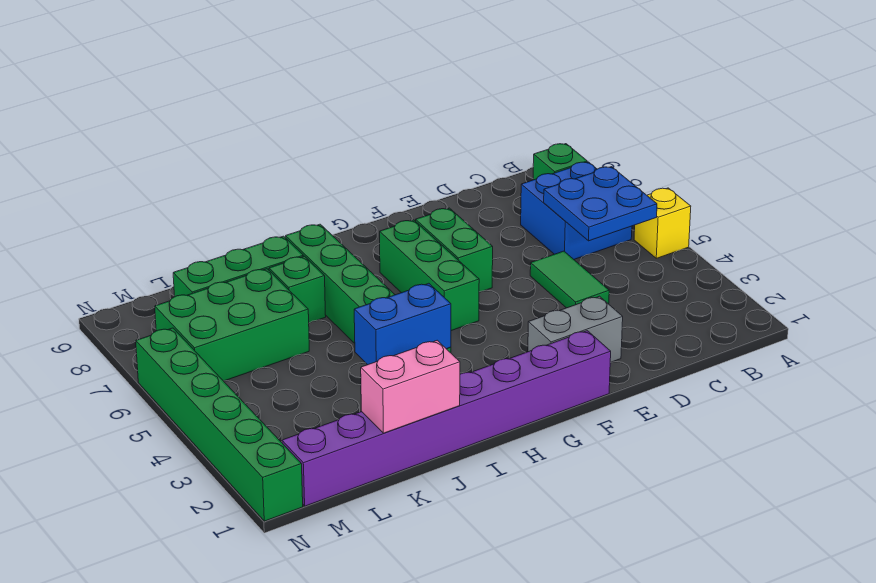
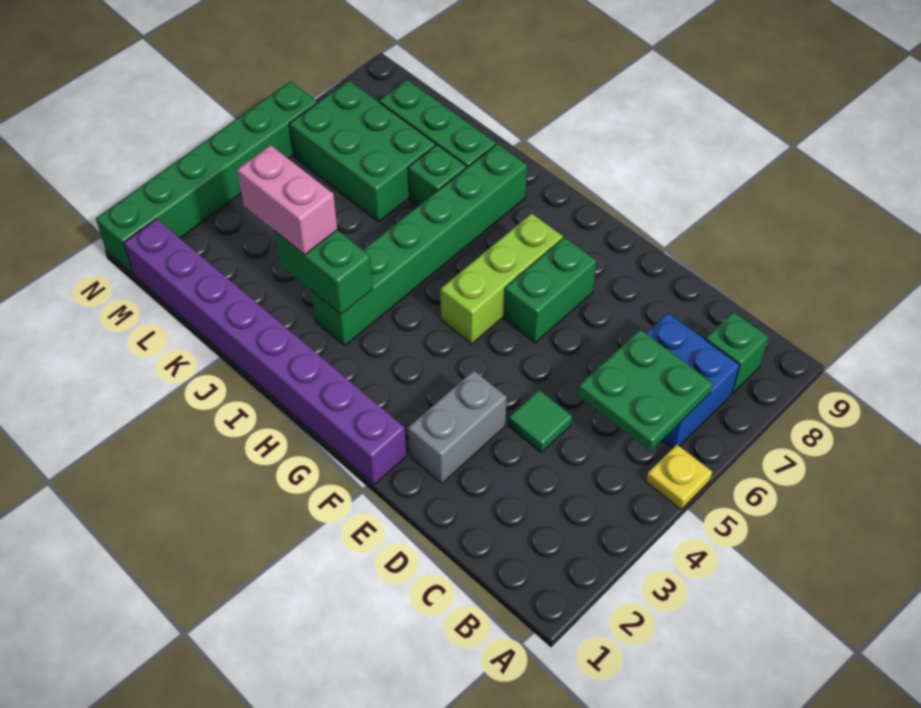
yellow brick A5 level 1 -> yellow plate A5 level 1
blue plate B5:C6 level 2 -> green plate B5:C6 level 2
green tile D4:D5 level 1 -> green tile D4 level 1
grey brick E2:F2 level 1 -> grey brick E2:E3 level 1
green brick G5:G7 level 1 -> lime brick G5:G7 level 1
blue brick I3:J3 level 2 -> green brick I3:J3 level 2
pink brick J1:K1 level 2 -> pink brick J3:K3 level 3

